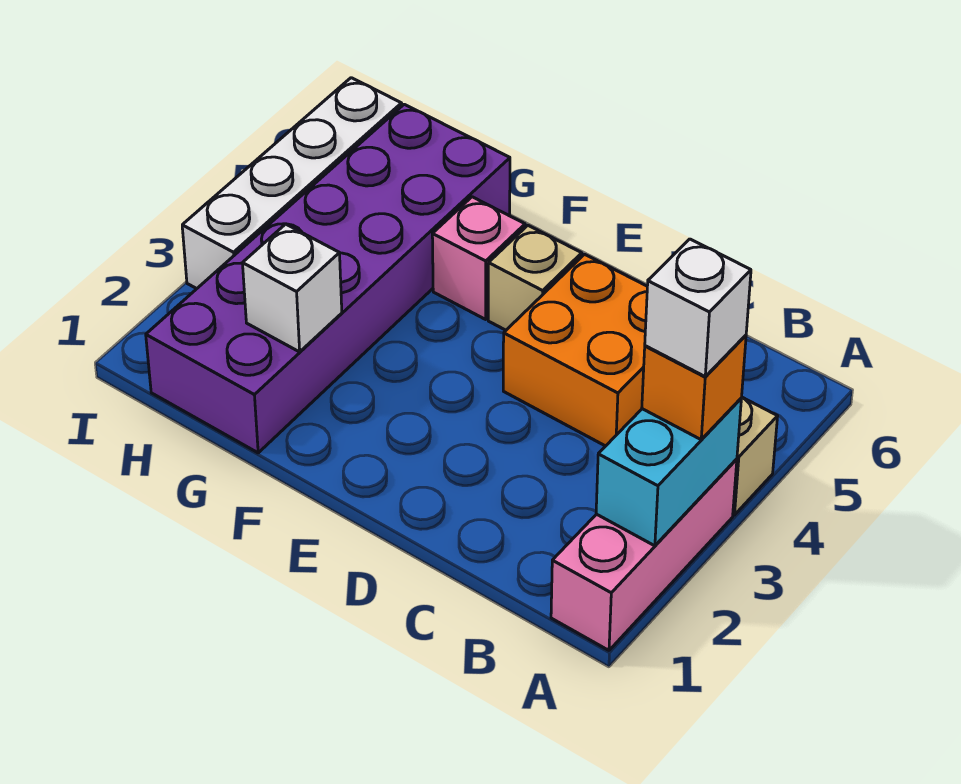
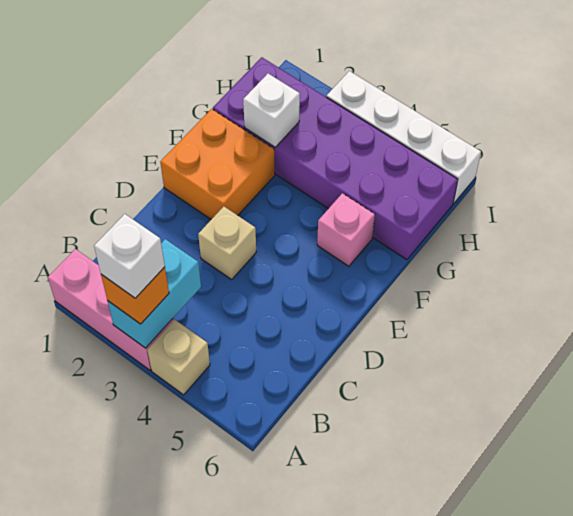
cyan brick A2:A3 level 2 -> cyan brick A3:B3 level 2
orange brick C4:D5 level 1 -> orange brick E1:F2 level 1
tan brick E5 level 1 -> tan brick D3 level 1

